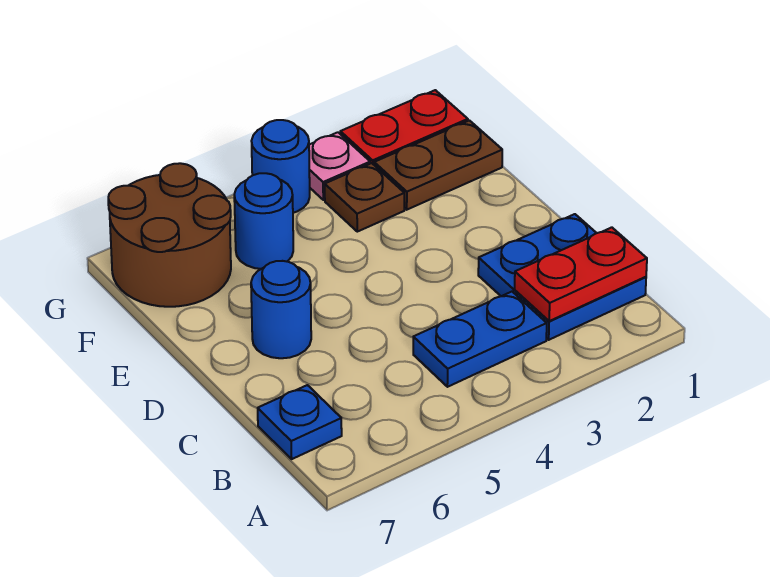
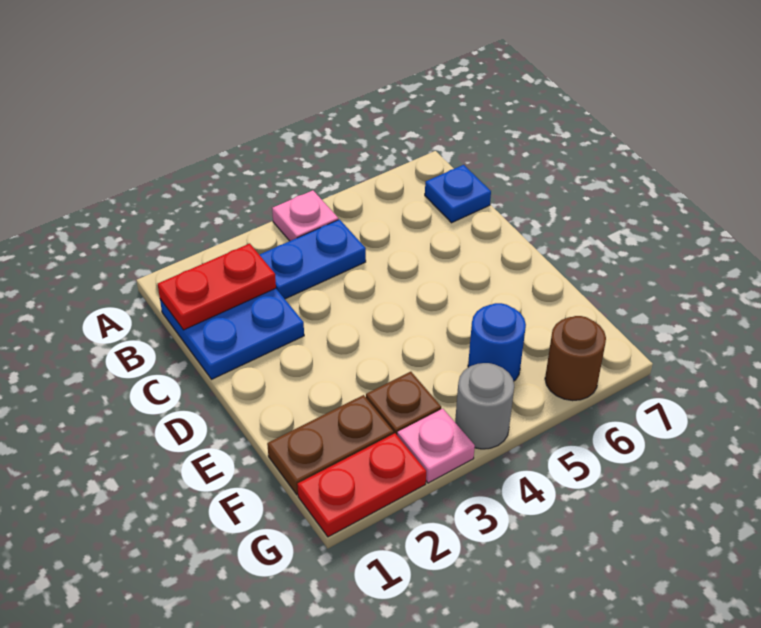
none -> pink plate A4 level 1
blue round brick D6 level 1 -> none
brown round brick F6:G7 level 1 -> brown round brick G6 level 1
blue round brick G4 level 1 -> grey round brick G4 level 1

